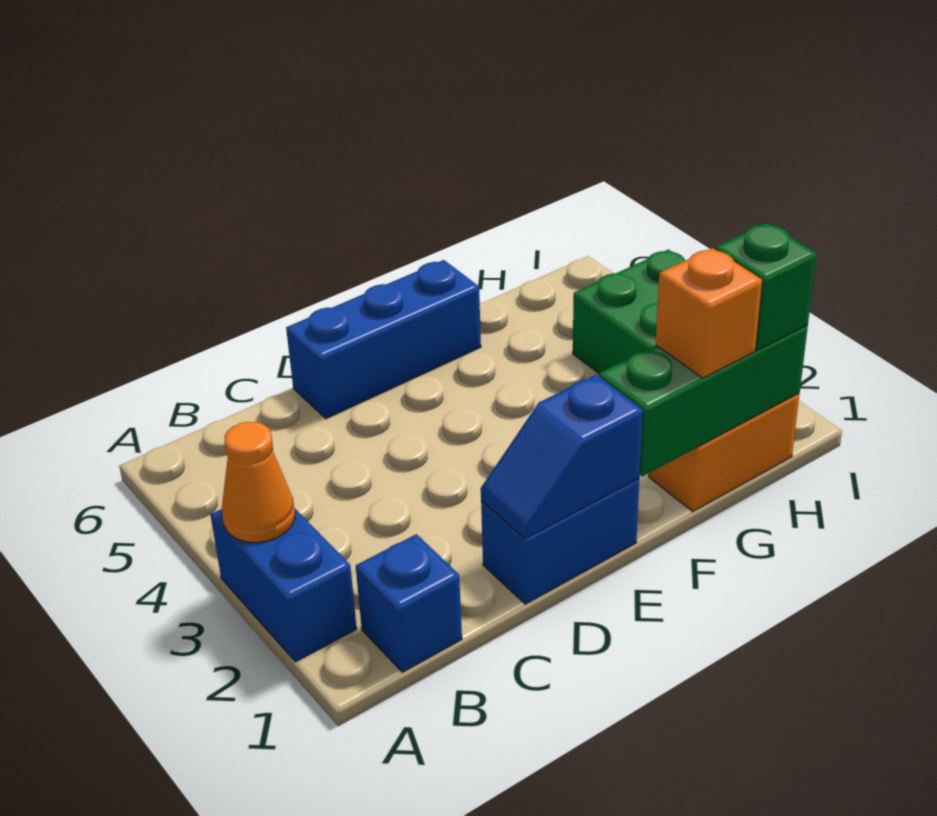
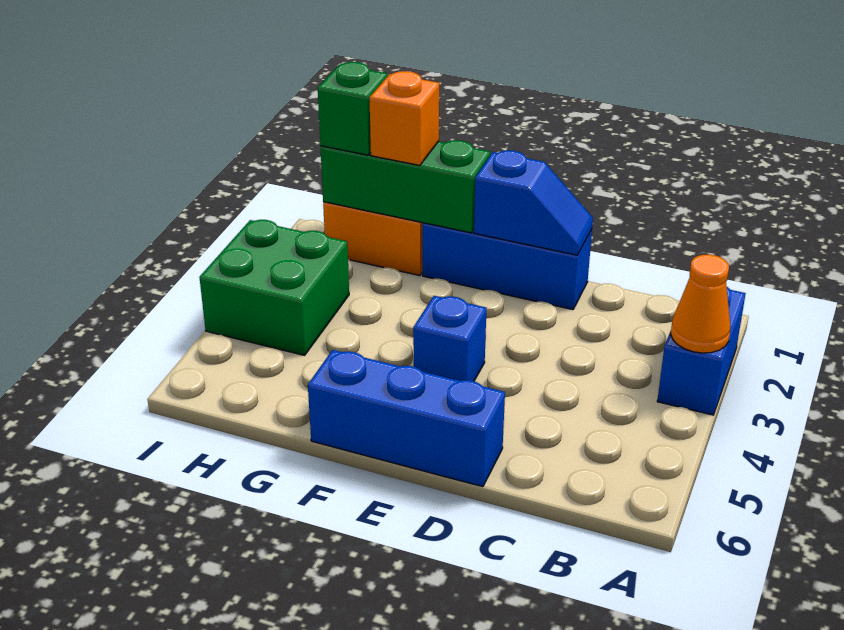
blue brick B1 level 1 -> blue brick E4 level 1
blue brick D1:E1 level 1 -> blue brick D1:F1 level 1

